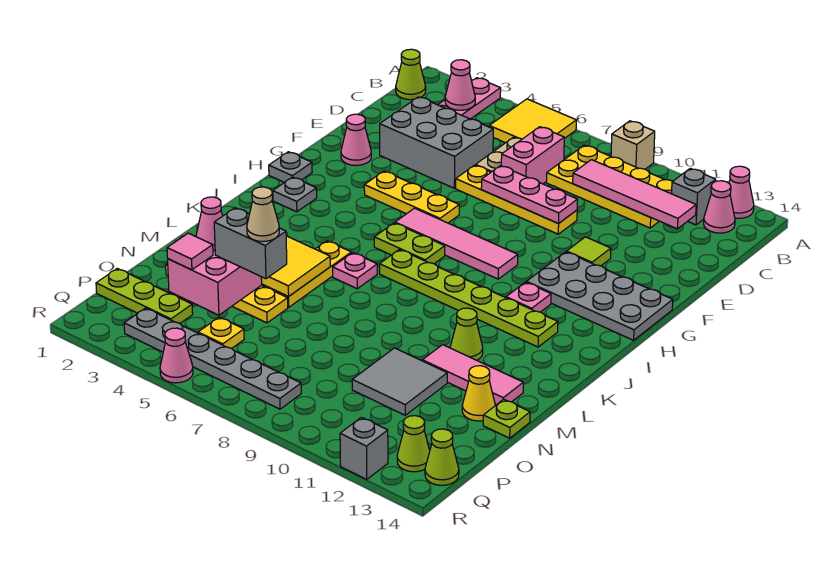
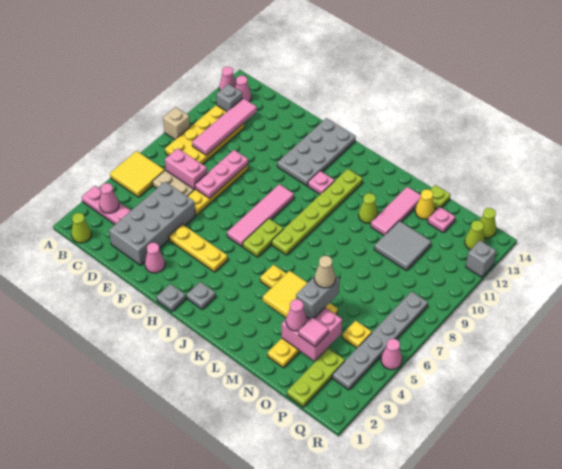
grey brick D3:E5 level 1 -> grey brick D2:E5 level 1
lime tile F11 level 1 -> none
yellow plate G4:G6 level 1 -> yellow plate F4:H4 level 1
pink plate K6 level 1 -> pink plate O13 level 1

